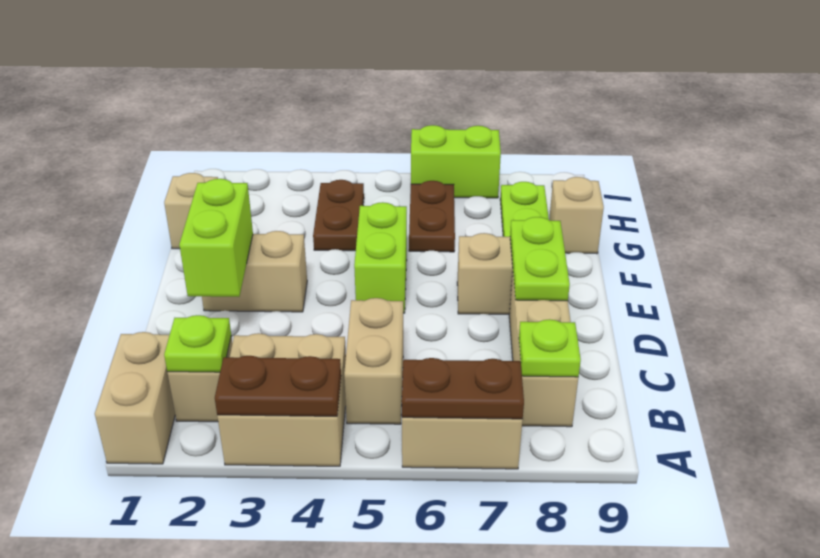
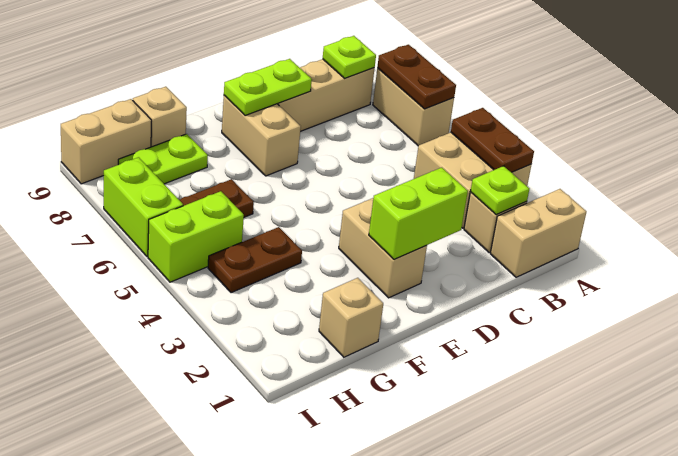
tan brick B5:C5 level 1 -> tan brick H9:I9 level 1
lime brick E5:F5 level 1 -> lime brick H5:I5 level 1

